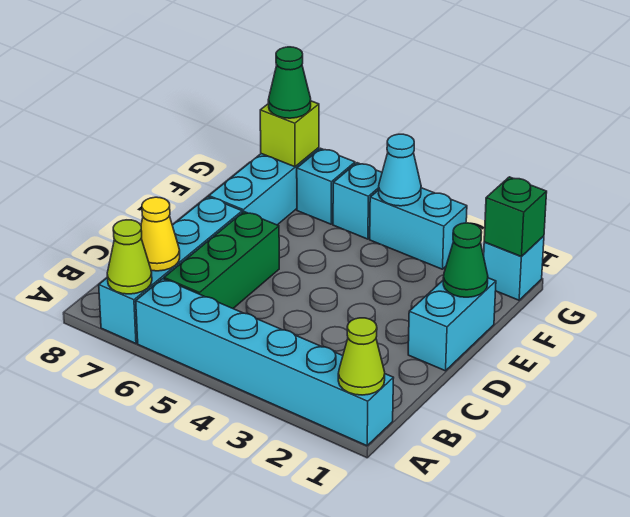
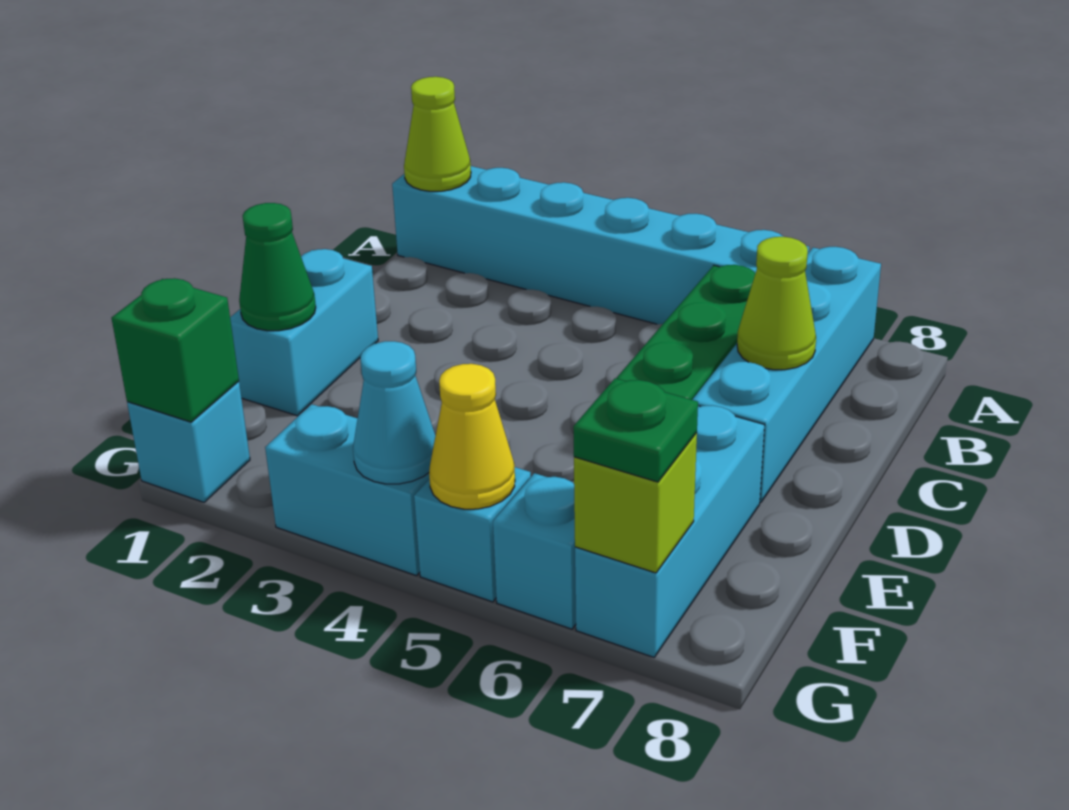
lime cone A7 level 2 -> lime cone C7 level 2
yellow cone B7 level 2 -> yellow cone G5 level 2
green cone G7 level 3 -> green plate G7 level 3

